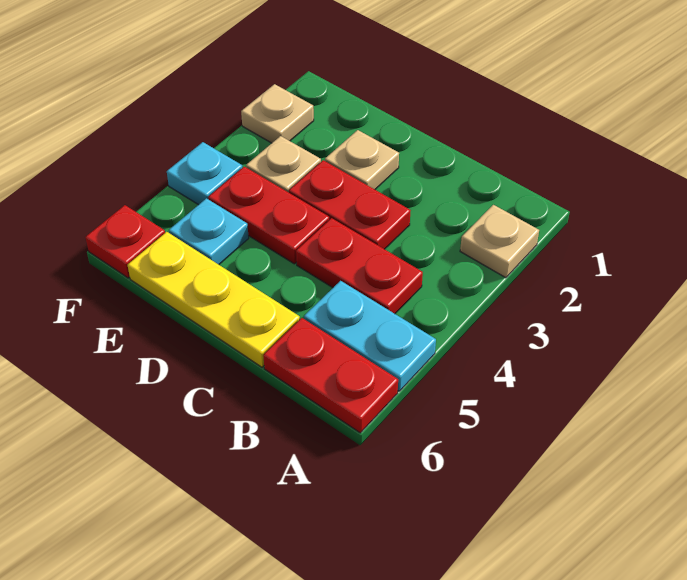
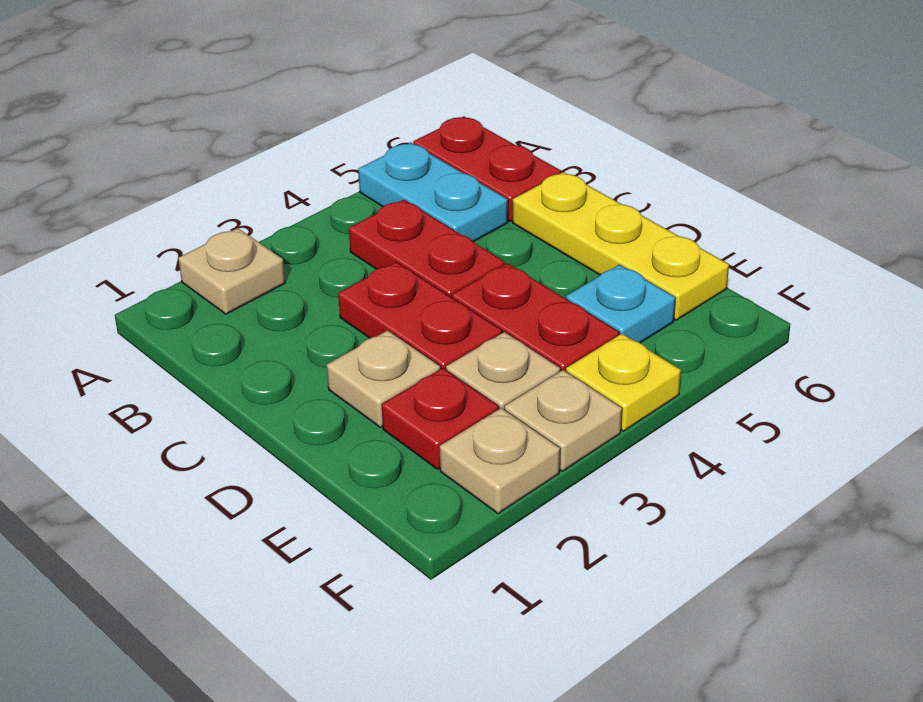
none -> tan plate F3 level 1
cyan plate F4 level 1 -> yellow plate F4 level 1
red plate F6 level 1 -> red plate E2 level 1

